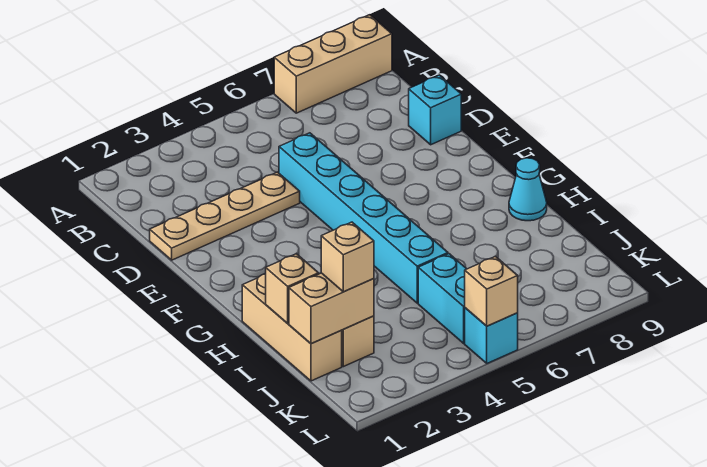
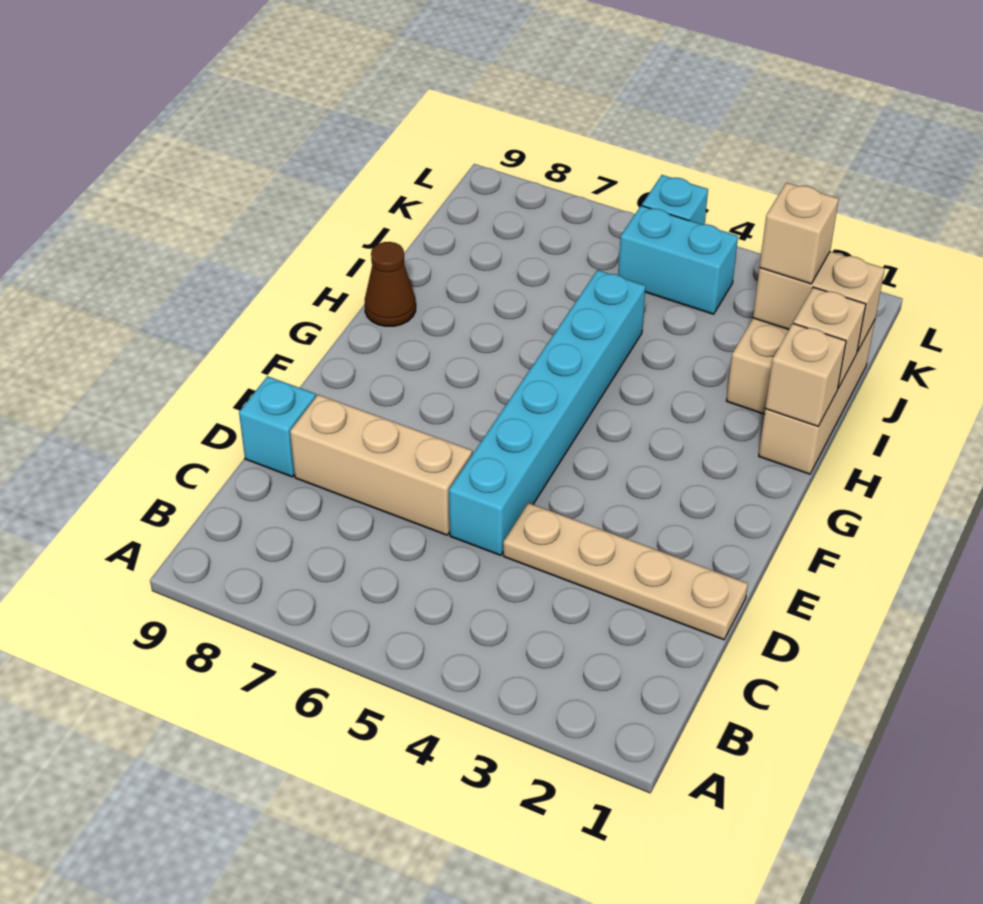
tan brick A7:A9 level 1 -> tan brick D6:D8 level 1
cyan cone H9 level 1 -> brown cone H9 level 1
cyan brick J5:K5 level 1 -> cyan brick K4:K5 level 1
tan brick L5 level 2 -> tan brick H1 level 2

